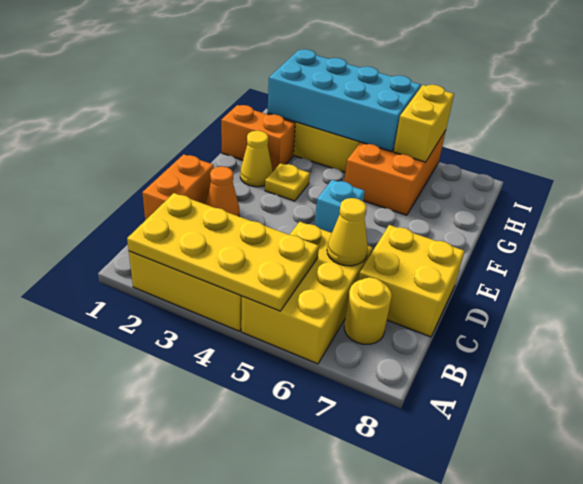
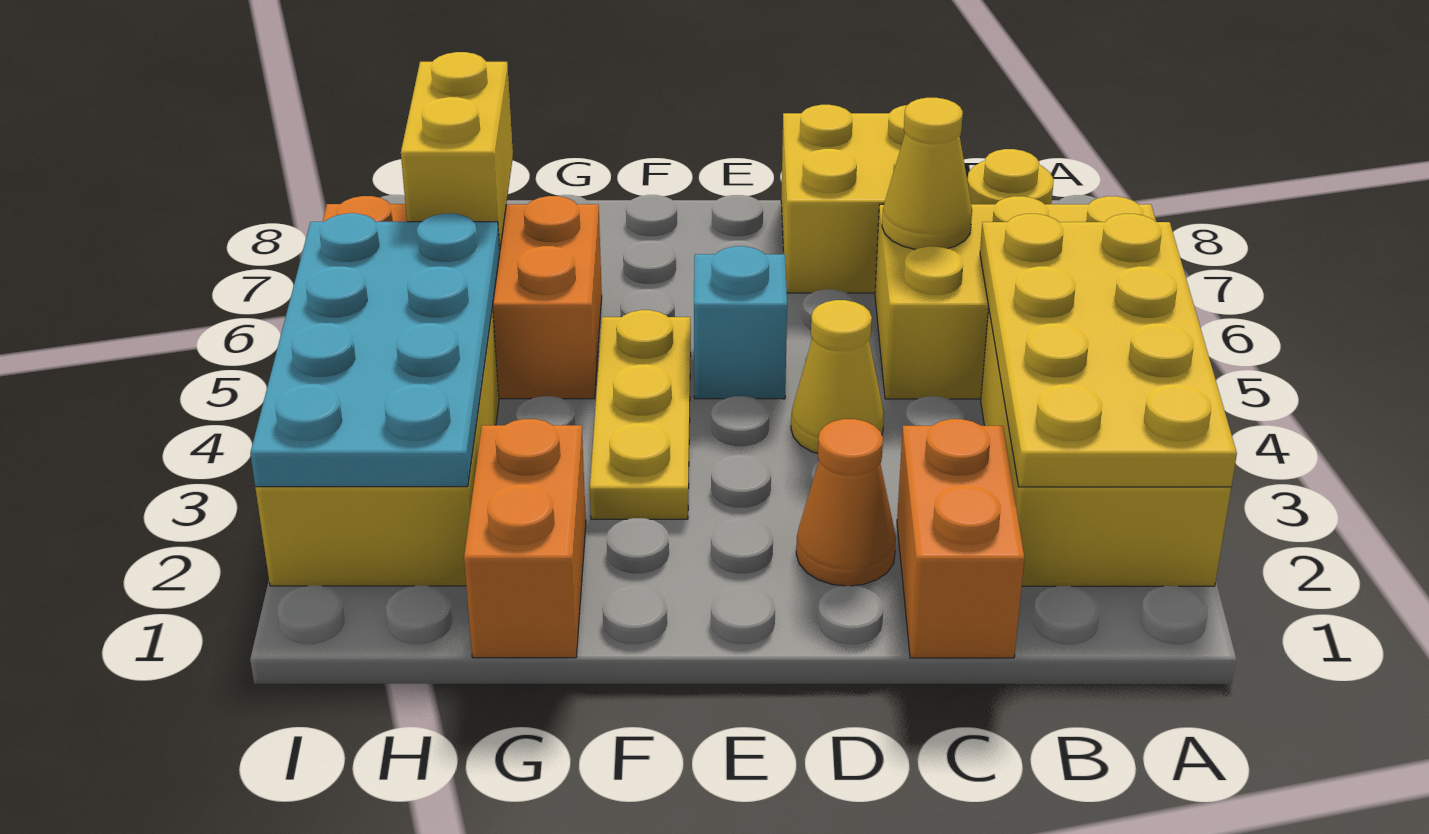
orange brick C1:D1 level 1 -> orange brick C1:C2 level 1
yellow cone F2 level 1 -> yellow cone D4 level 1
yellow plate F3 level 1 -> yellow plate F3:F5 level 1
cyan brick H2:I5 level 2 -> cyan plate H2:I5 level 2
yellow brick H6:I6 level 2 -> yellow brick H6:H7 level 2

